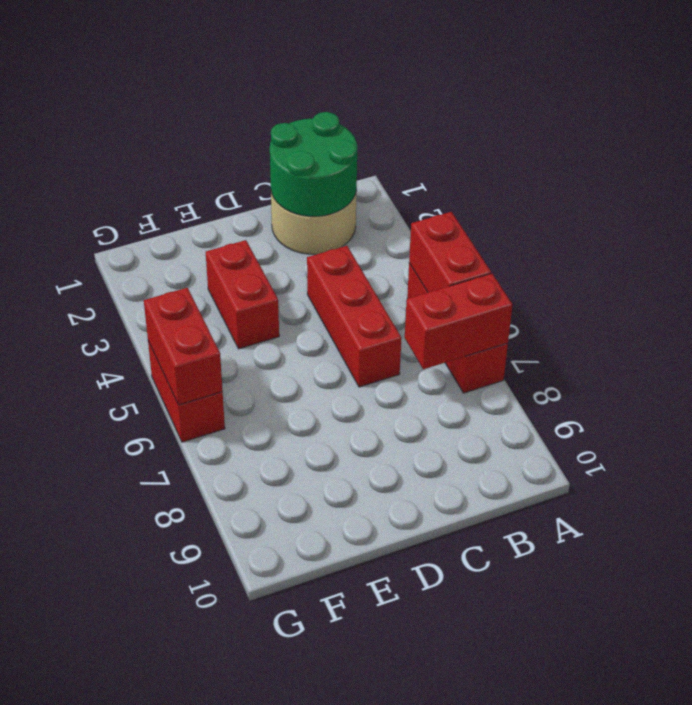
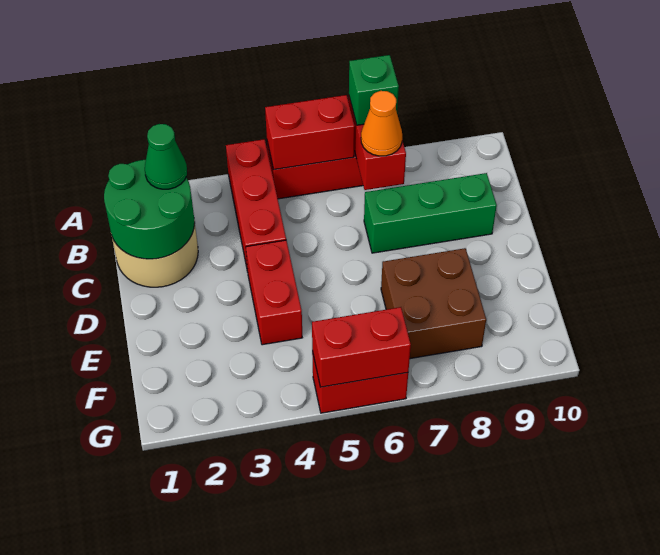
none -> green brick A7 level 3
none -> green cone B2 level 3
none -> orange cone B7 level 3
red brick C4:C6 level 1 -> red brick A4:C4 level 1
none -> green brick C7:C9 level 1
red brick E3:E4 level 1 -> red brick D4:E4 level 1
none -> brown brick E7:F8 level 1

